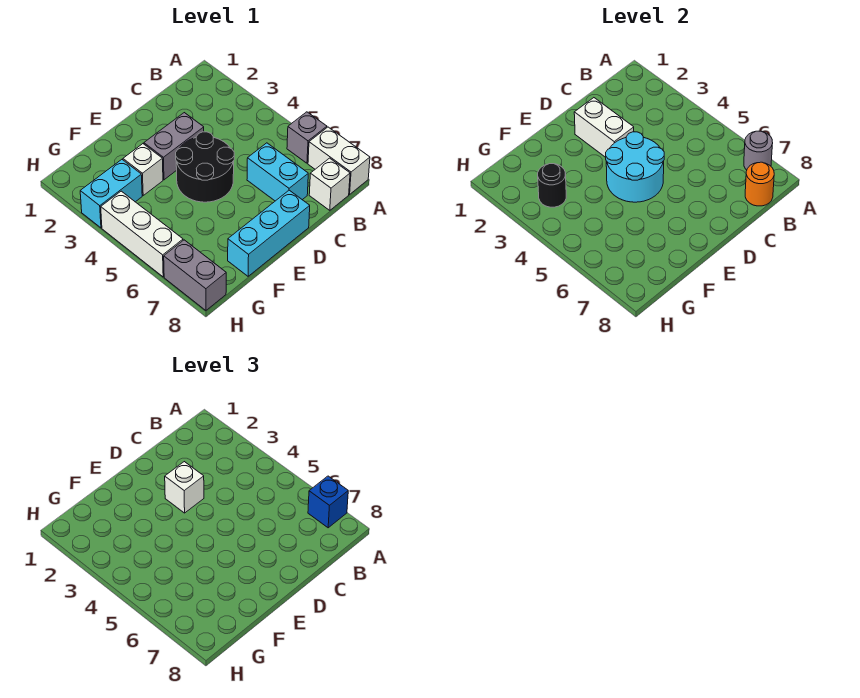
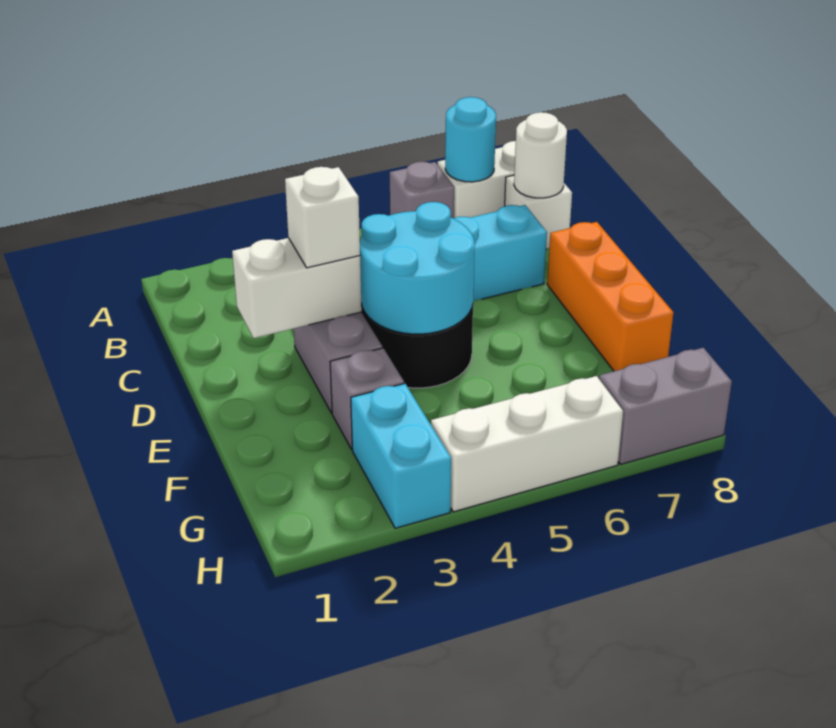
grey round brick A7 level 2 -> cyan round brick A7 level 2
blue brick A7 level 3 -> none
orange round brick B8 level 2 -> white round brick B8 level 2
cyan brick D8:F8 level 1 -> orange brick D8:F8 level 1
white brick F3 level 1 -> grey brick F3 level 1
black round brick G3 level 2 -> none

